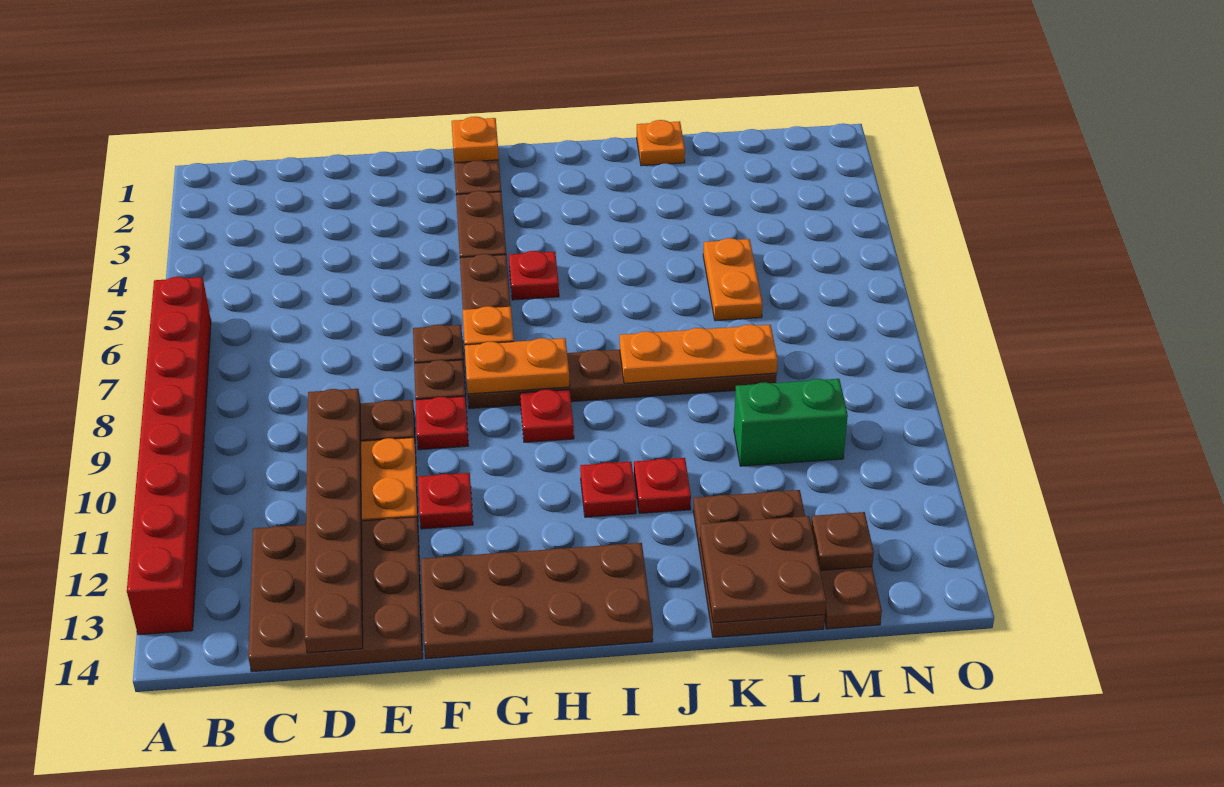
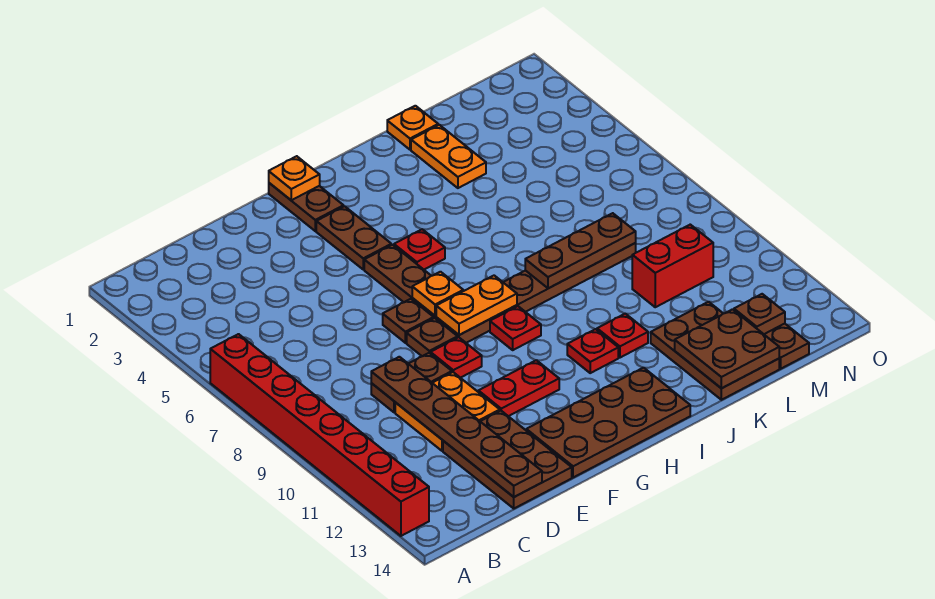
brown plate C12:E14 level 1 -> brown plate D12:E14 level 1
red plate F11 level 1 -> red plate F11:G11 level 1
orange plate J8:L8 level 2 -> brown plate J8:L8 level 2
orange plate L5:L6 level 1 -> orange plate K2:K3 level 1
green brick L10:M10 level 1 -> red brick L10:M10 level 1

